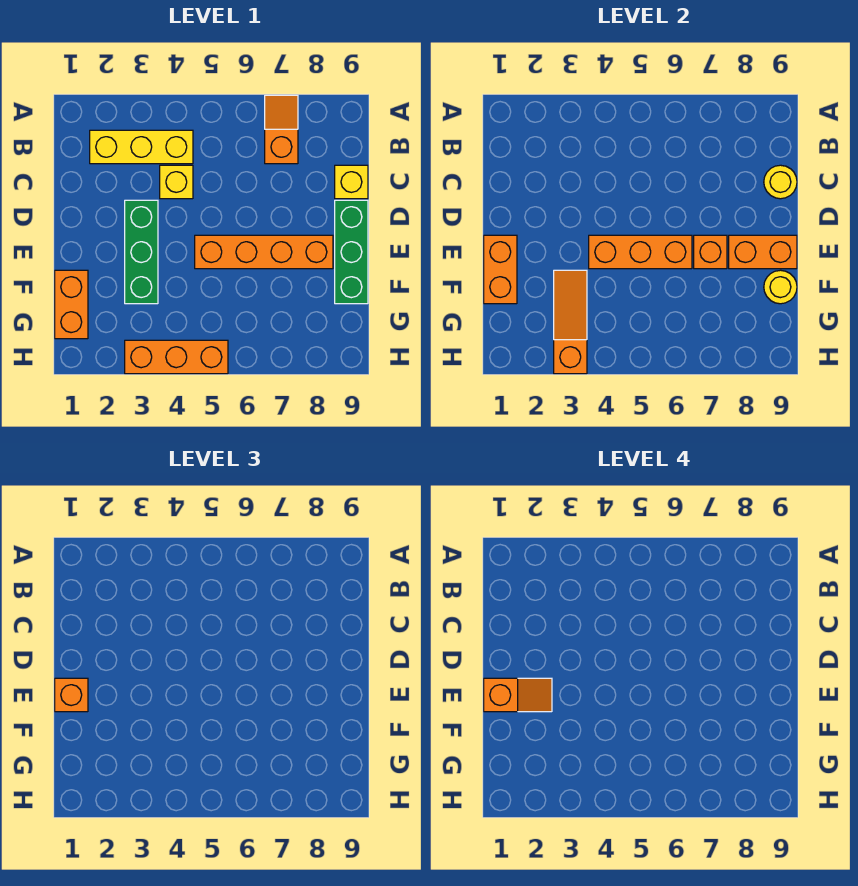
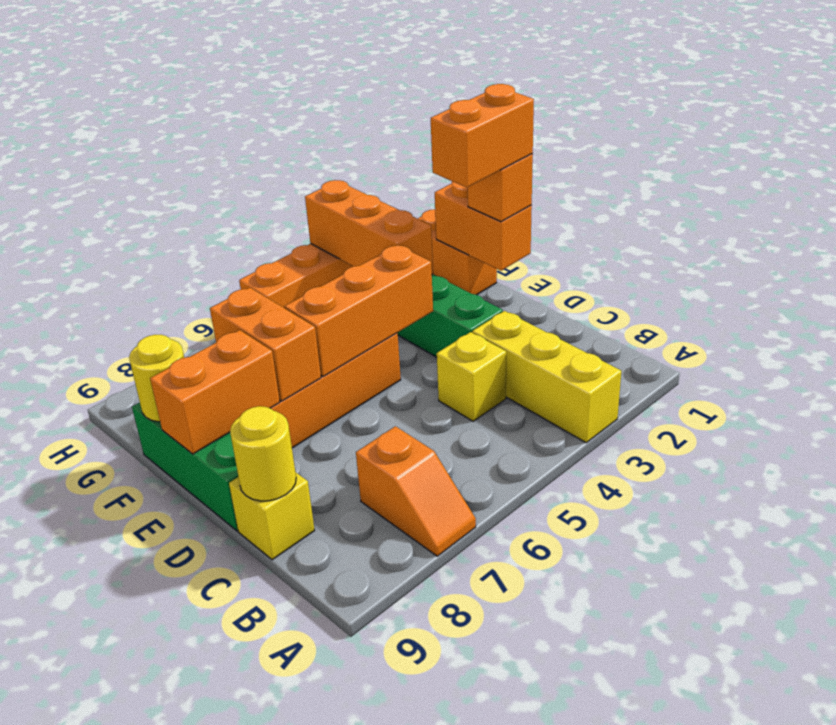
yellow brick B2:B4 level 1 -> yellow brick A3:C3 level 1
orange slope E1:E2 level 4 top 1 -> orange brick E1:E2 level 4
orange brick E7 level 2 -> orange brick E7:F7 level 2
orange slope F3:H3 level 2 top H -> orange brick F3:H3 level 2

